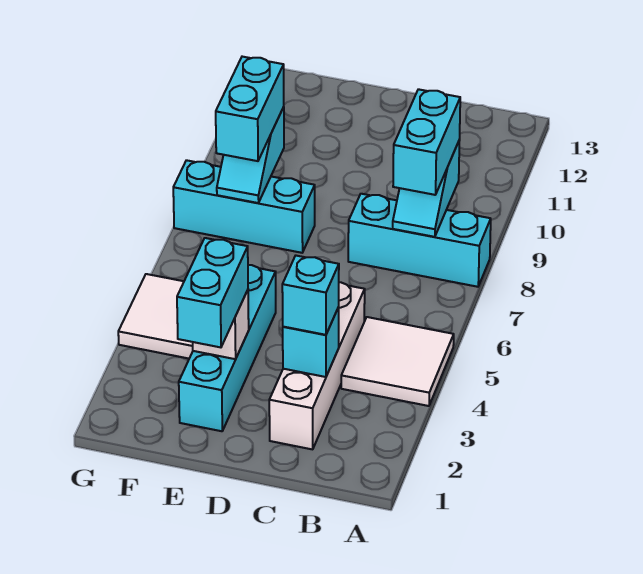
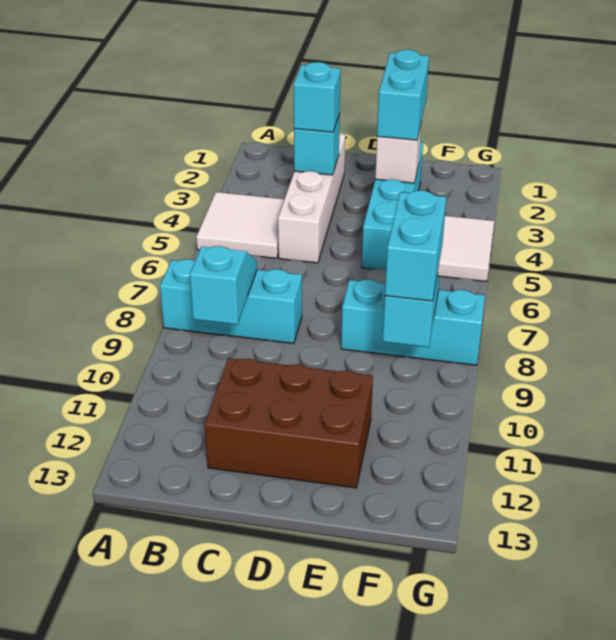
cyan brick B8:B9 level 3 -> none
none -> brown brick C11:E12 level 1

